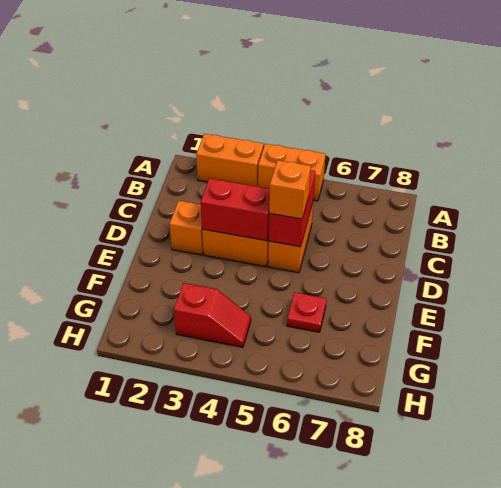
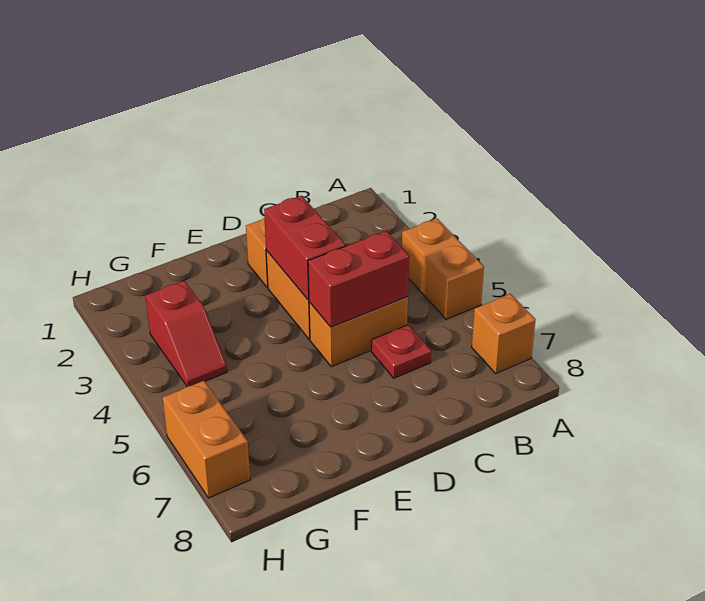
orange brick A2:A3 level 1 -> orange brick H6:H7 level 1
orange brick D5 level 3 -> orange brick A7 level 1
red plate F6 level 1 -> red plate C6 level 1

